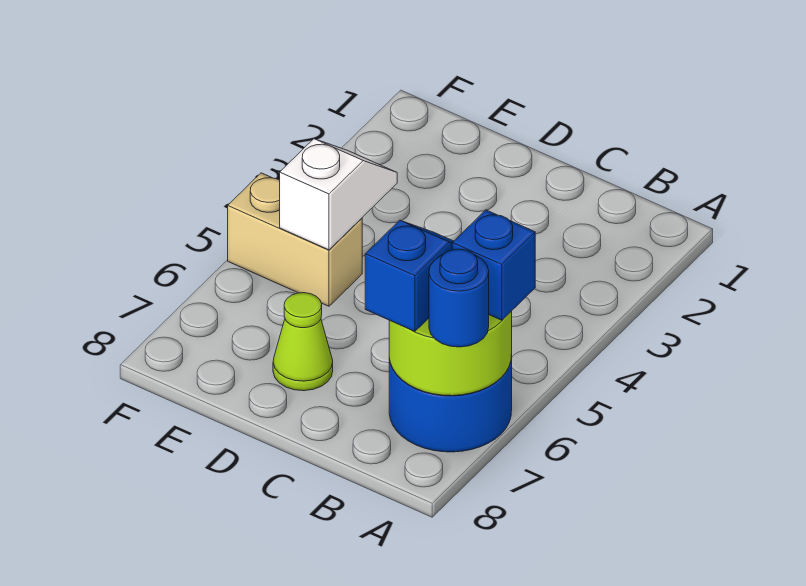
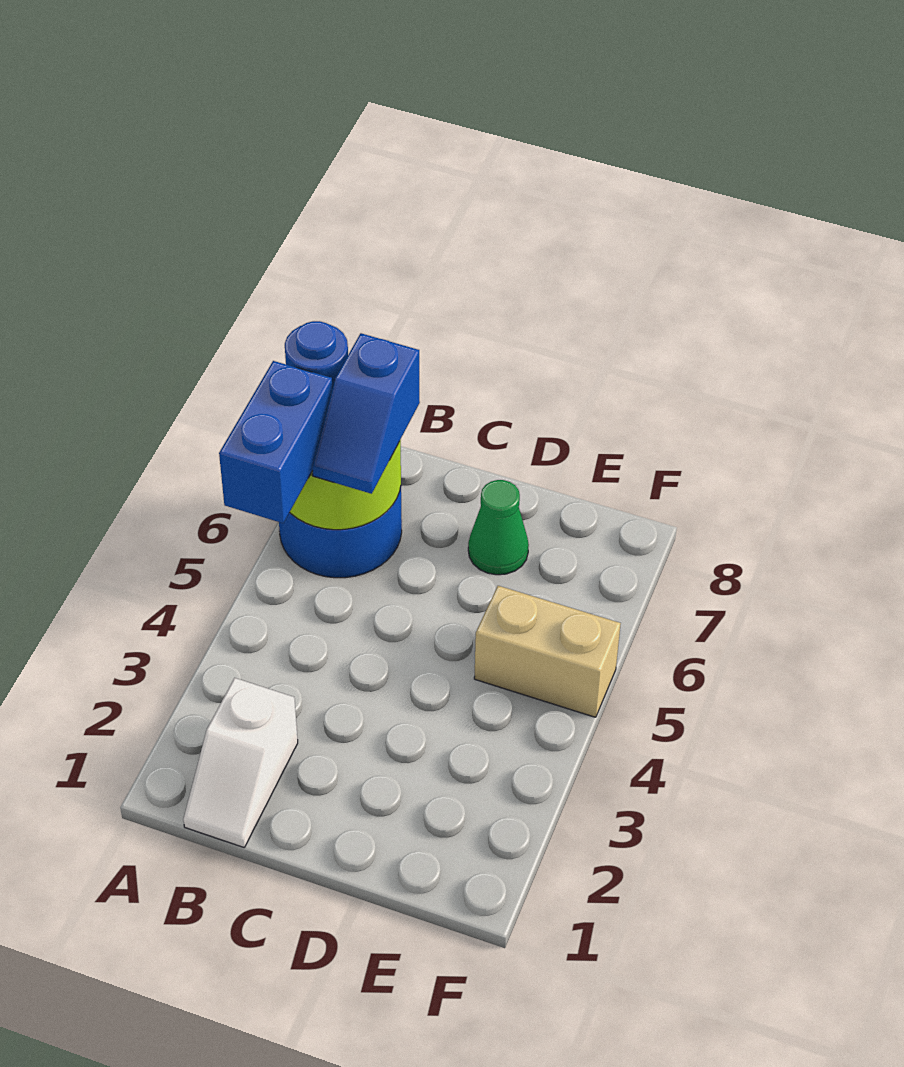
blue brick A6 level 3 -> blue brick A5:A6 level 3
lime cone D7 level 1 -> green cone D7 level 1
white slope E4:E5 level 2 top 5 -> white slope B1:B2 level 1 top 2

